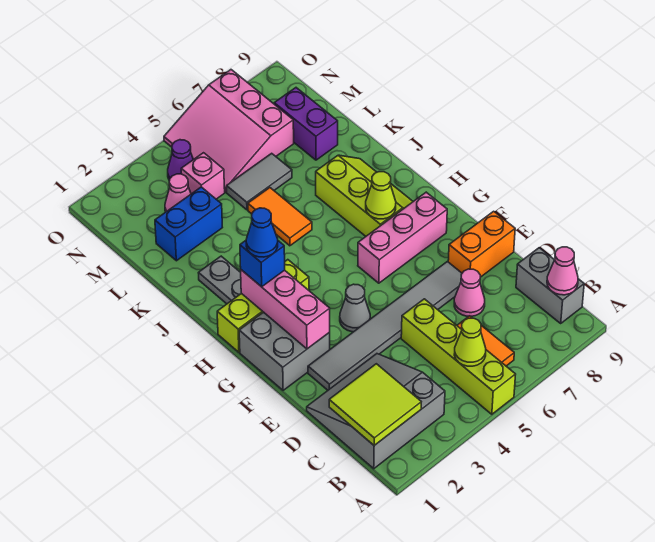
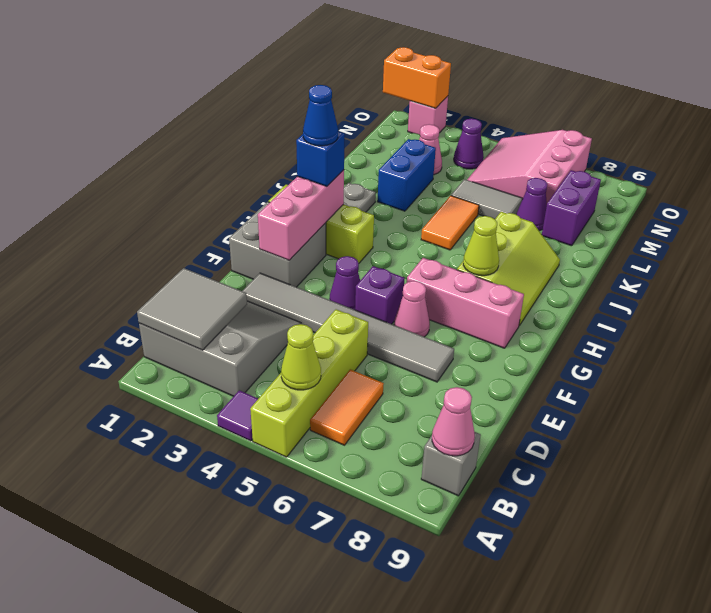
none -> purple tile A4 level 1
lime tile B1:C2 level 2 -> grey tile B1:C2 level 2
grey brick B9:C9 level 1 -> grey brick B9 level 1
pink cone D7 level 1 -> pink cone F6 level 1
orange brick E8:E9 level 1 -> orange brick O1:O2 level 2
grey cone F4 level 1 -> purple cone F4 level 1
none -> purple brick F5 level 1
blue brick L2:L3 level 1 -> blue brick K3:L3 level 1
none -> purple cone L7 level 1
pink brick M4 level 1 -> pink brick O2 level 1

